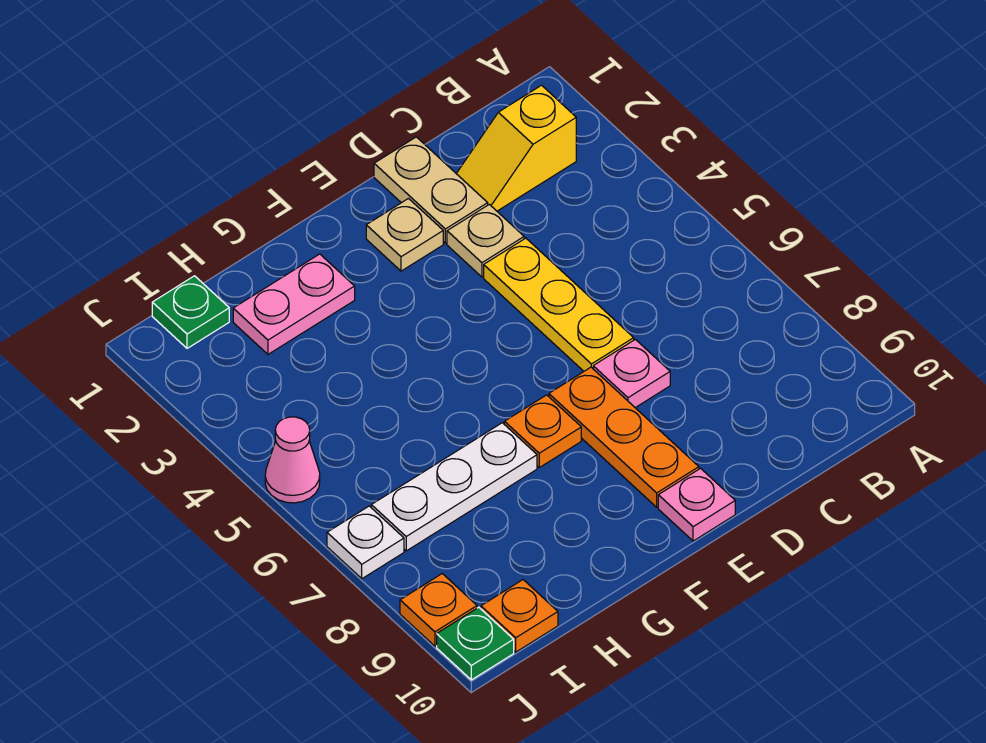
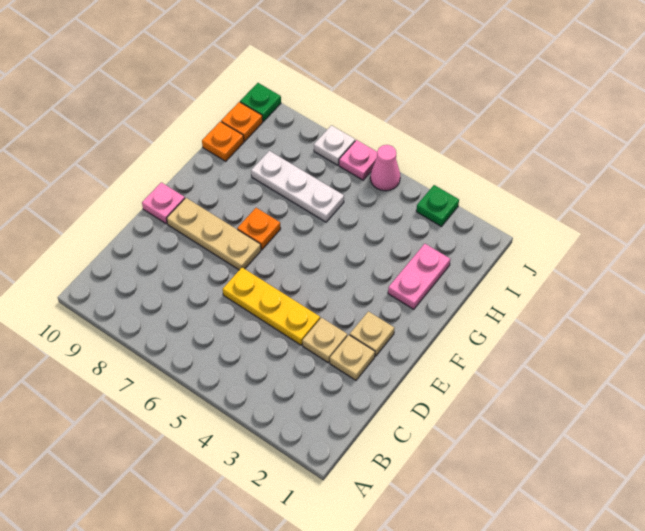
yellow slope B2:C2 level 1 top B -> none
tan plate D1:D2 level 1 -> tan plate D2 level 1
pink plate D7 level 1 -> pink plate J6 level 1
orange plate E7:E9 level 1 -> tan plate E7:E9 level 1
white plate G7:I7 level 1 -> white plate H6:H8 level 1
green plate I1 level 1 -> green plate J3 level 1
orange plate J9 level 1 -> orange plate H10 level 1

